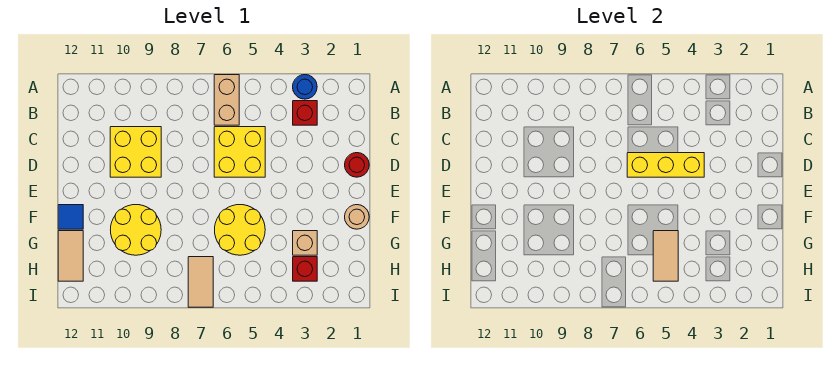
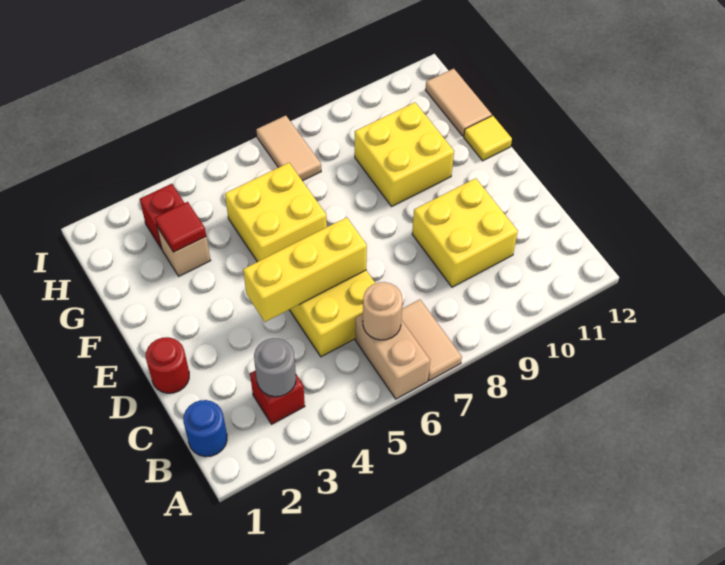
blue round brick A3 level 1 -> blue round brick B1 level 1
none -> grey round brick B3 level 2
tan round brick F1 level 1 -> tan round brick B6 level 2
yellow round brick F5:G6 level 1 -> yellow brick F5:G6 level 1
yellow round brick F9:G10 level 1 -> yellow brick F9:G10 level 1
blue tile F12 level 1 -> yellow tile F12 level 1
none -> red tile G3 level 2
tan tile G5:H5 level 2 -> tan tile A7:B7 level 1

